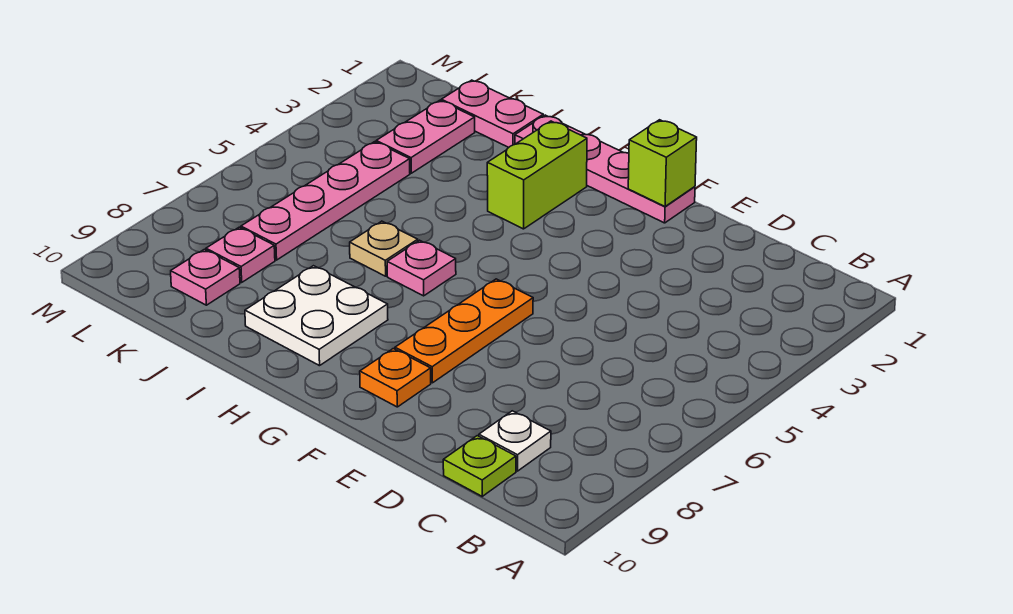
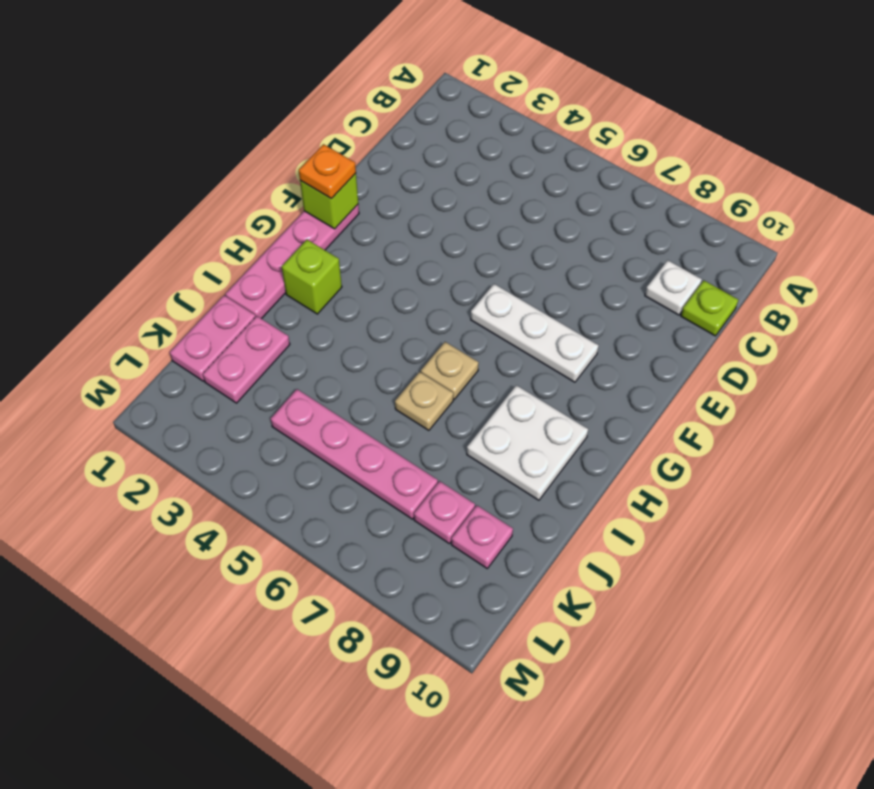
orange plate F6:F8 level 1 -> white plate F6:F8 level 1
orange plate F9 level 1 -> orange plate F1 level 3
lime brick H2:H3 level 1 -> lime brick H2 level 1
pink plate H6 level 1 -> tan plate H6 level 1
pink plate K2:K3 level 1 -> pink plate J2:K2 level 1

